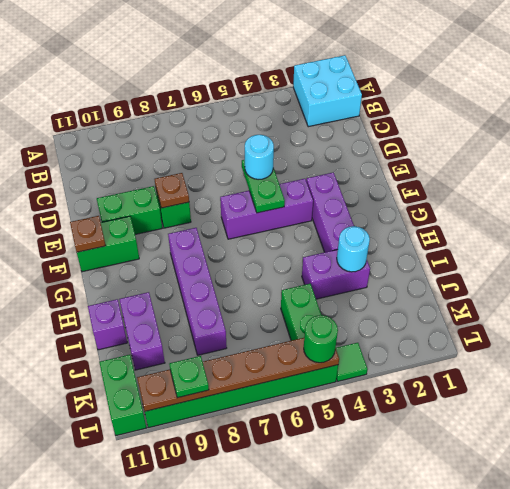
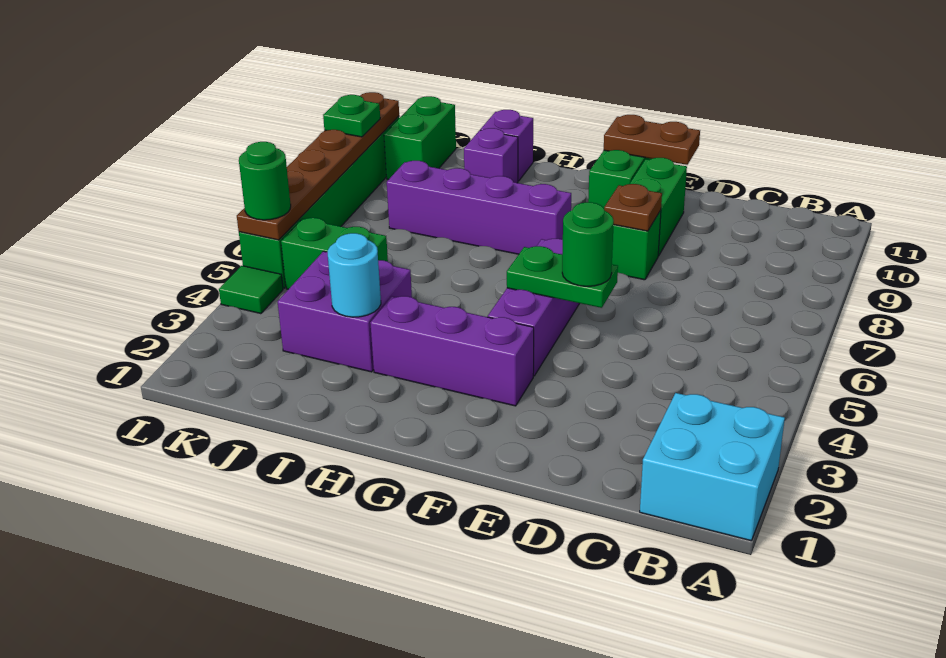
cyan round brick E5 level 3 -> green round brick E5 level 3
brown plate F11 level 2 -> brown plate E11:F11 level 2
purple brick I3:I4 level 1 -> purple brick I3:J4 level 1
purple brick I10:J10 level 1 -> purple brick I10 level 1
green brick K11:L11 level 1 -> green brick K10:K11 level 1

